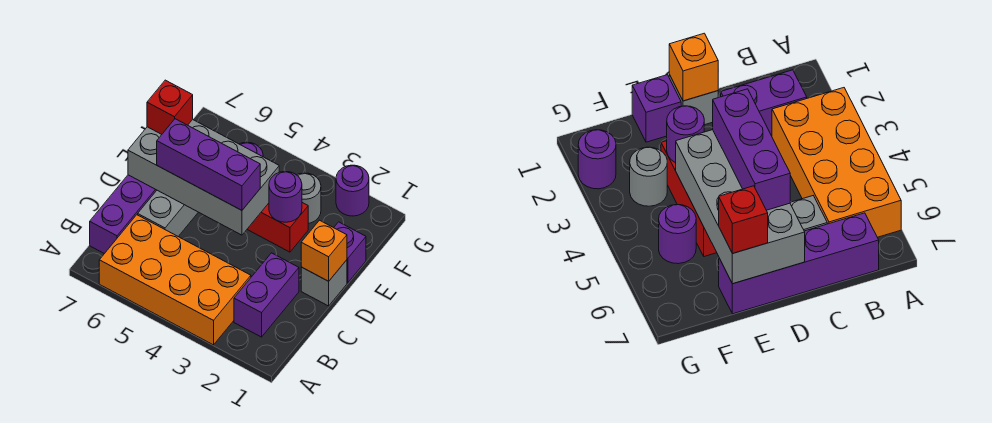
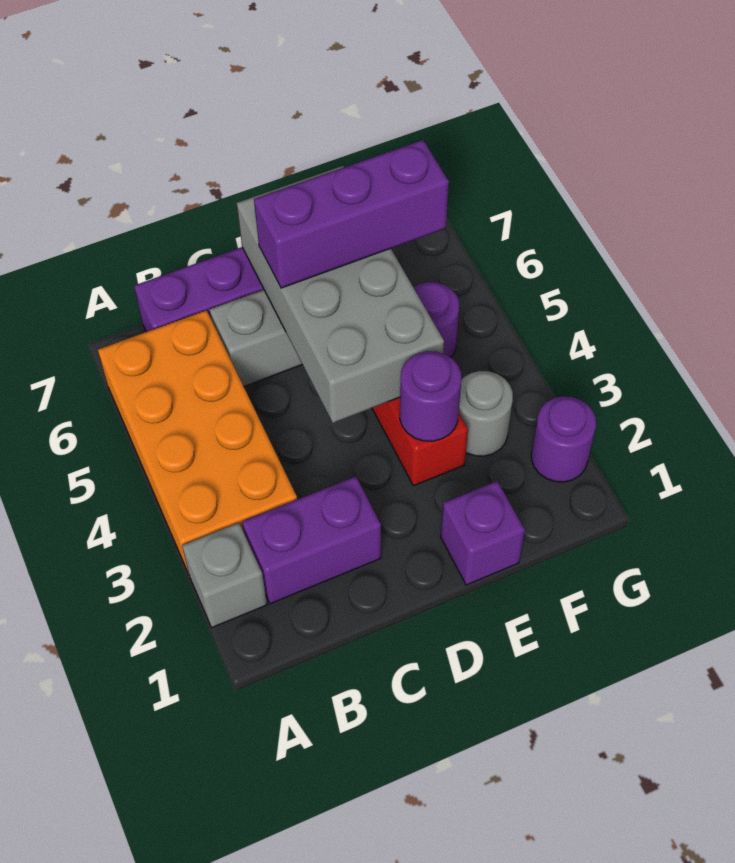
grey brick D1 level 1 -> grey brick A2 level 1
orange brick D1 level 2 -> none
purple brick D4:D6 level 3 -> purple brick D6:F6 level 3
red brick E7 level 3 -> none

